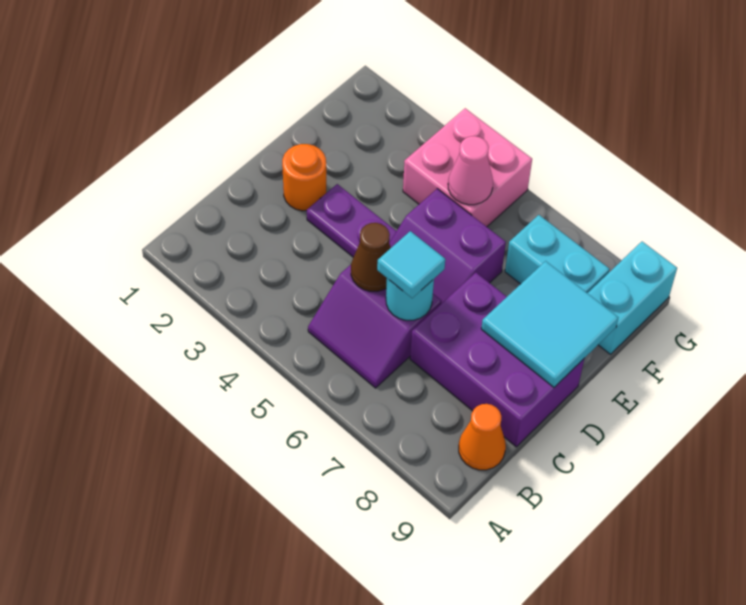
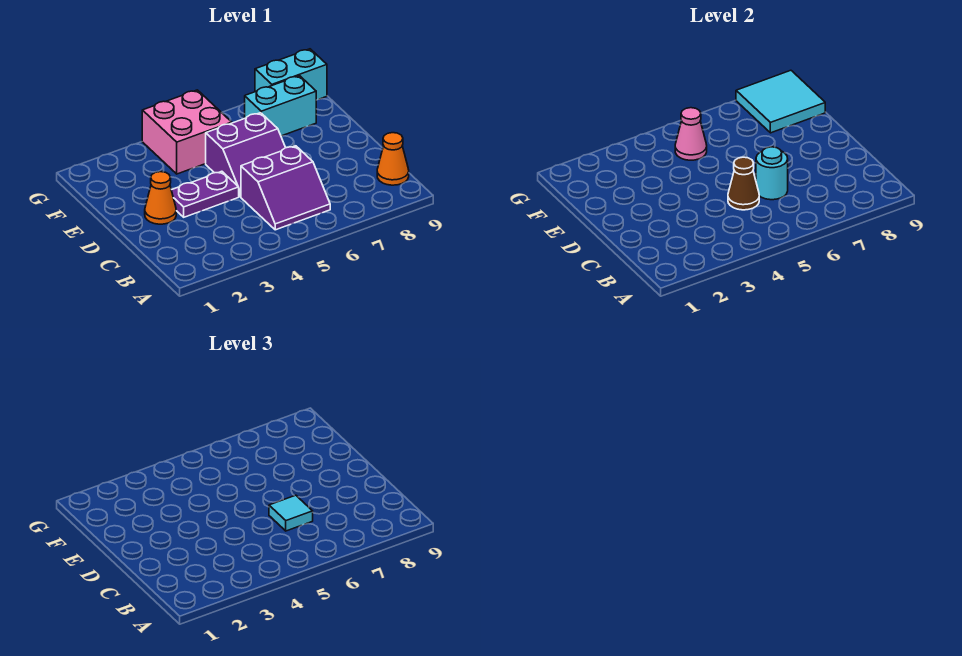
purple brick C7:D9 level 1 -> none
orange round brick D2 level 1 -> orange cone D2 level 1
cyan tile D8:E9 level 2 -> cyan tile F8:G9 level 2
cyan brick F9:G9 level 1 -> cyan brick G8:G9 level 1

